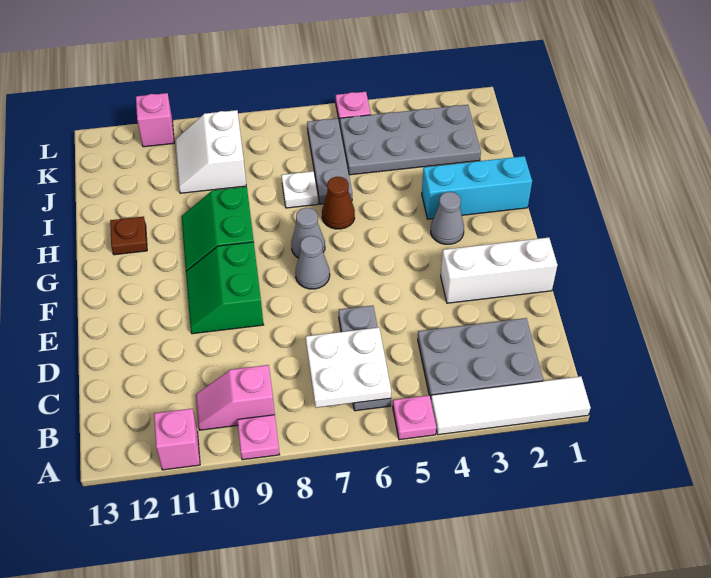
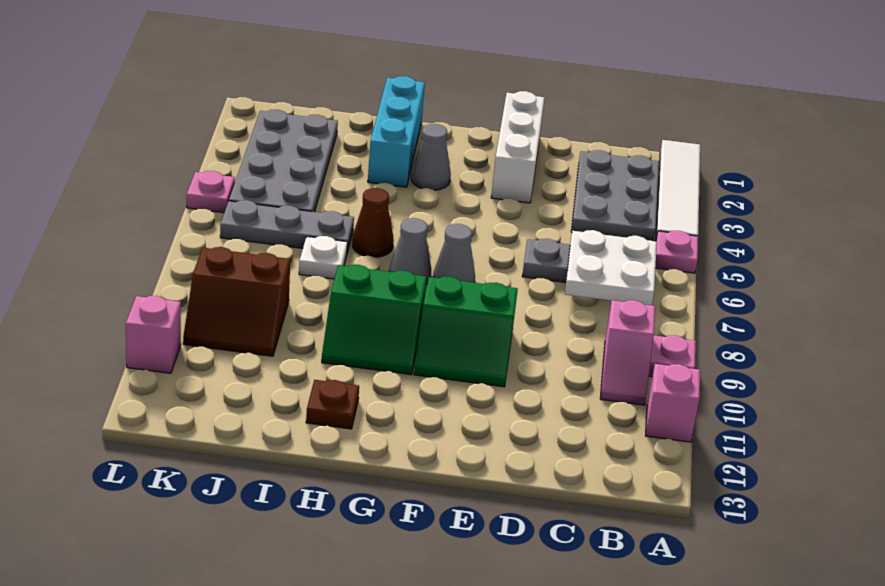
white slope J9:K10 level 1 top 9 -> brown slope J9:K10 level 1 top 9

